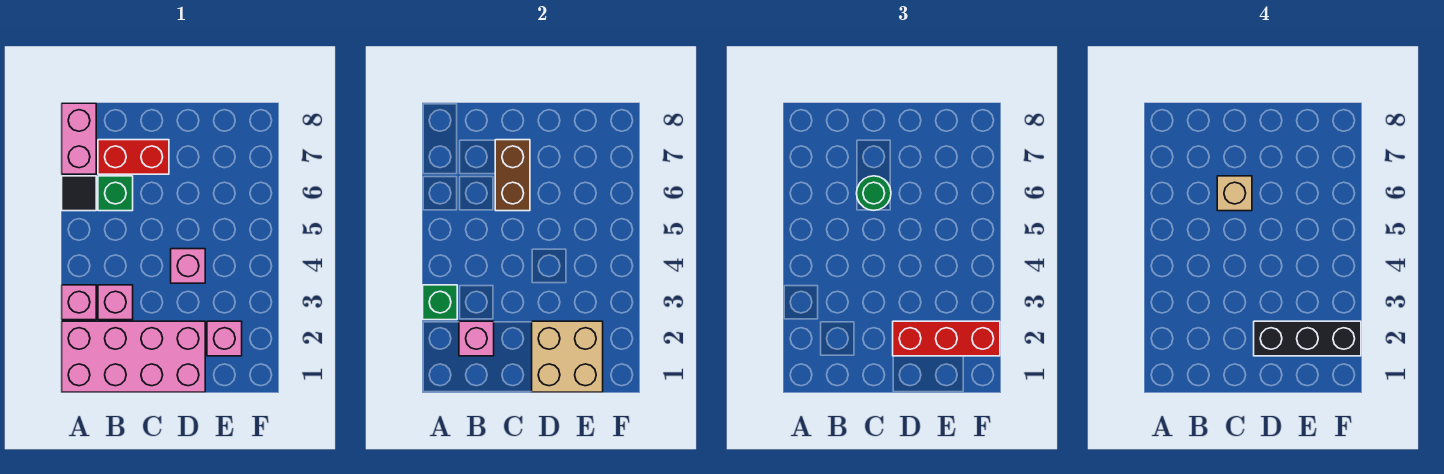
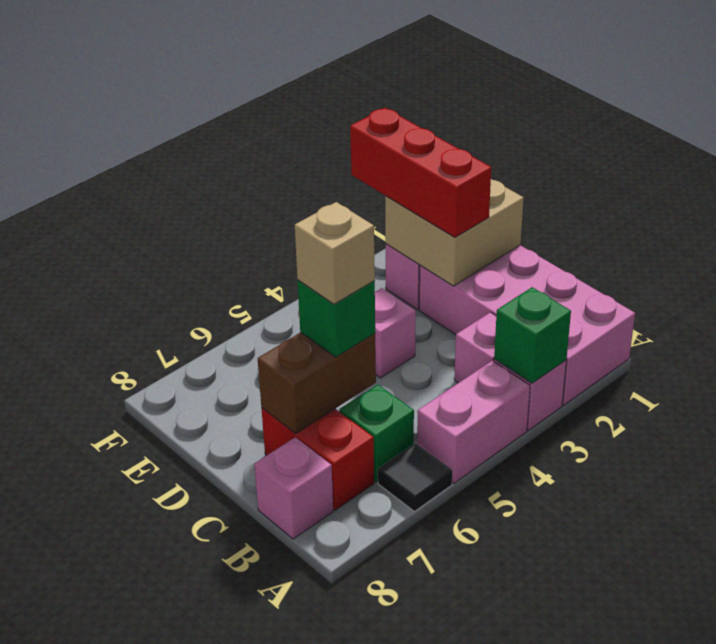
pink brick A7:A8 level 1 -> pink brick A4:A5 level 1
pink brick B2 level 2 -> pink brick B8 level 1
green round brick C6 level 3 -> green brick C6 level 3
black brick D2:F2 level 4 -> none

